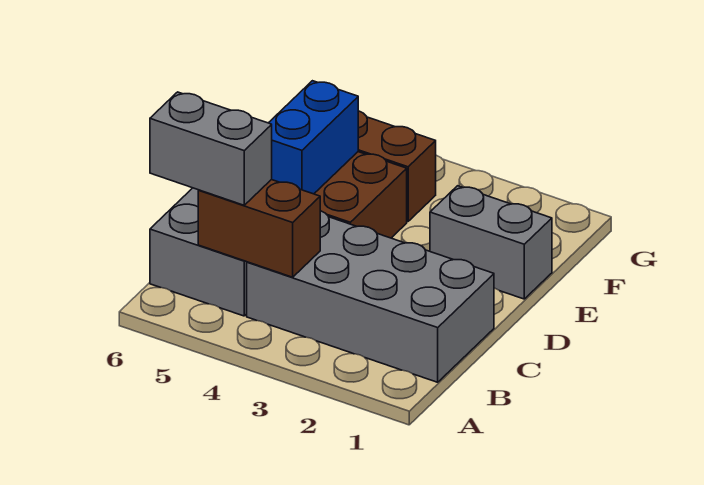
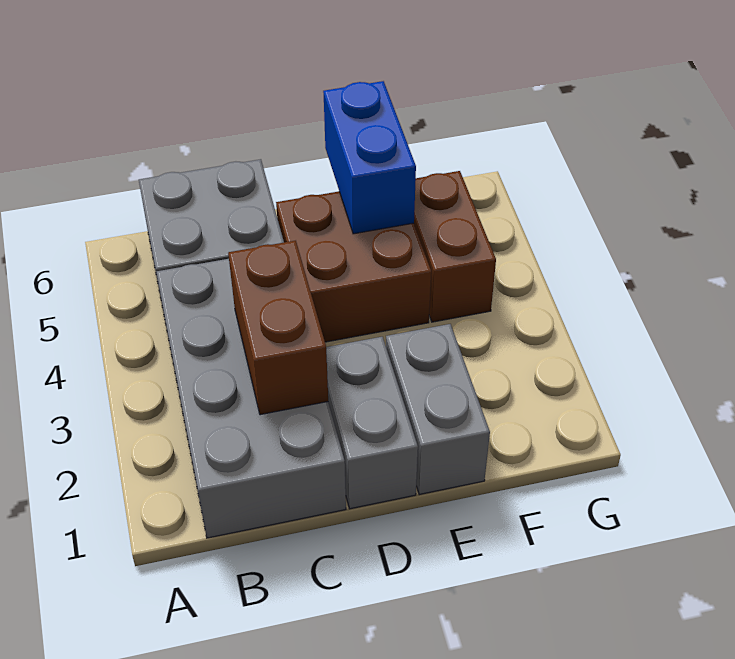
brown brick B4:B5 level 2 -> brown brick C2:C3 level 2
grey brick B5:B6 level 3 -> grey brick D1:D2 level 1
blue brick D5:E5 level 2 -> blue brick E5:E6 level 2

